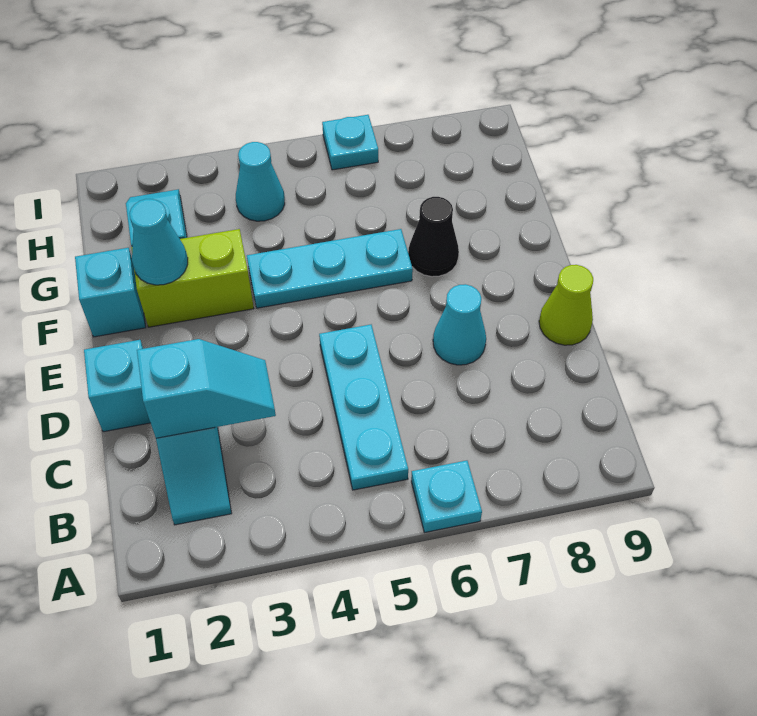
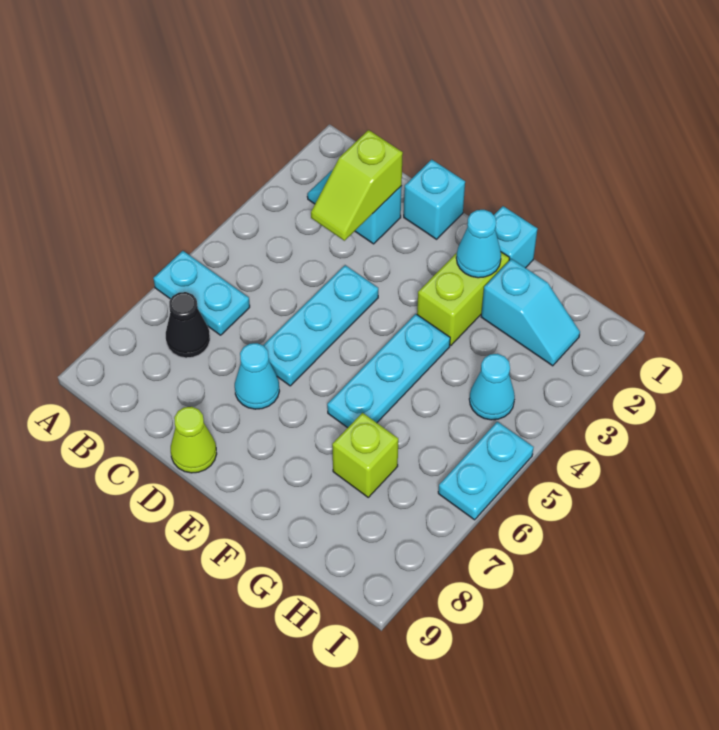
cyan plate A6 level 1 -> cyan plate A6:B6 level 1
cyan plate B5:D5 level 1 -> cyan plate D4:D6 level 1
cyan slope C2:C3 level 2 top 2 -> lime slope C2:C3 level 2 top 2
black cone F7 level 1 -> black cone B7 level 1
none -> lime brick G7 level 1
cyan plate I6 level 1 -> cyan plate I5:I6 level 1

